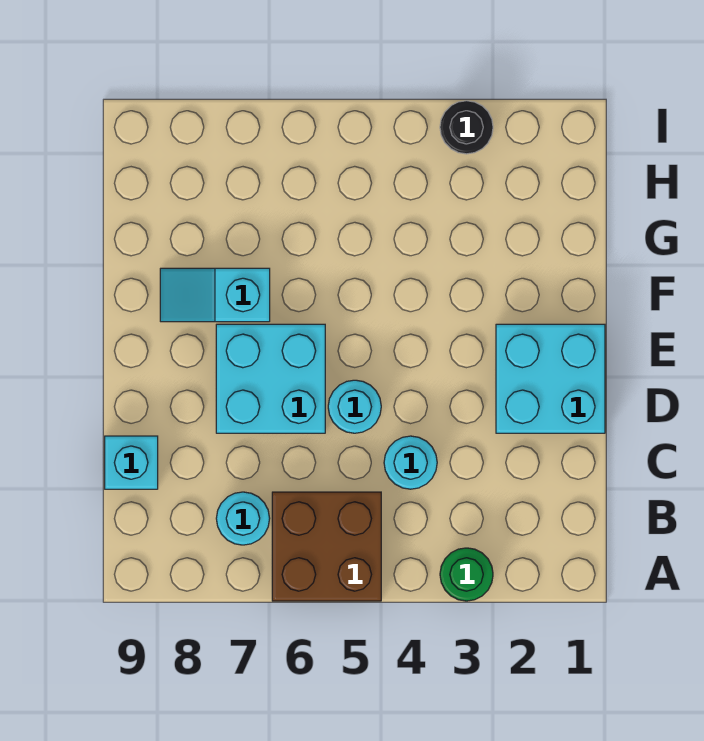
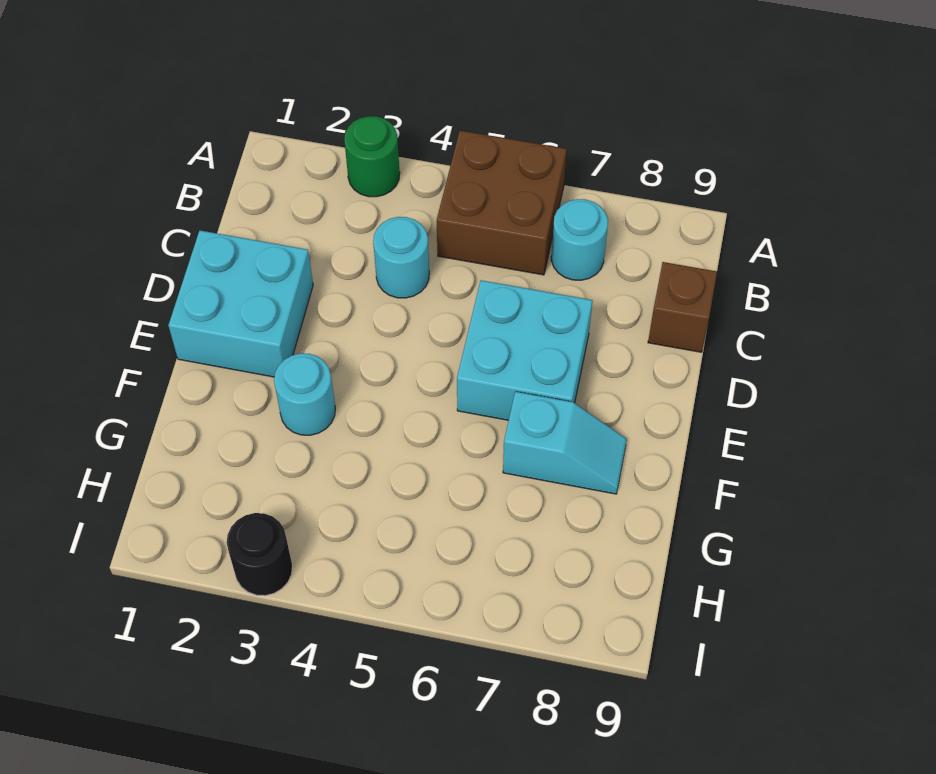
cyan brick C9 level 1 -> brown brick C9 level 1
cyan round brick D5 level 1 -> cyan round brick F3 level 1

